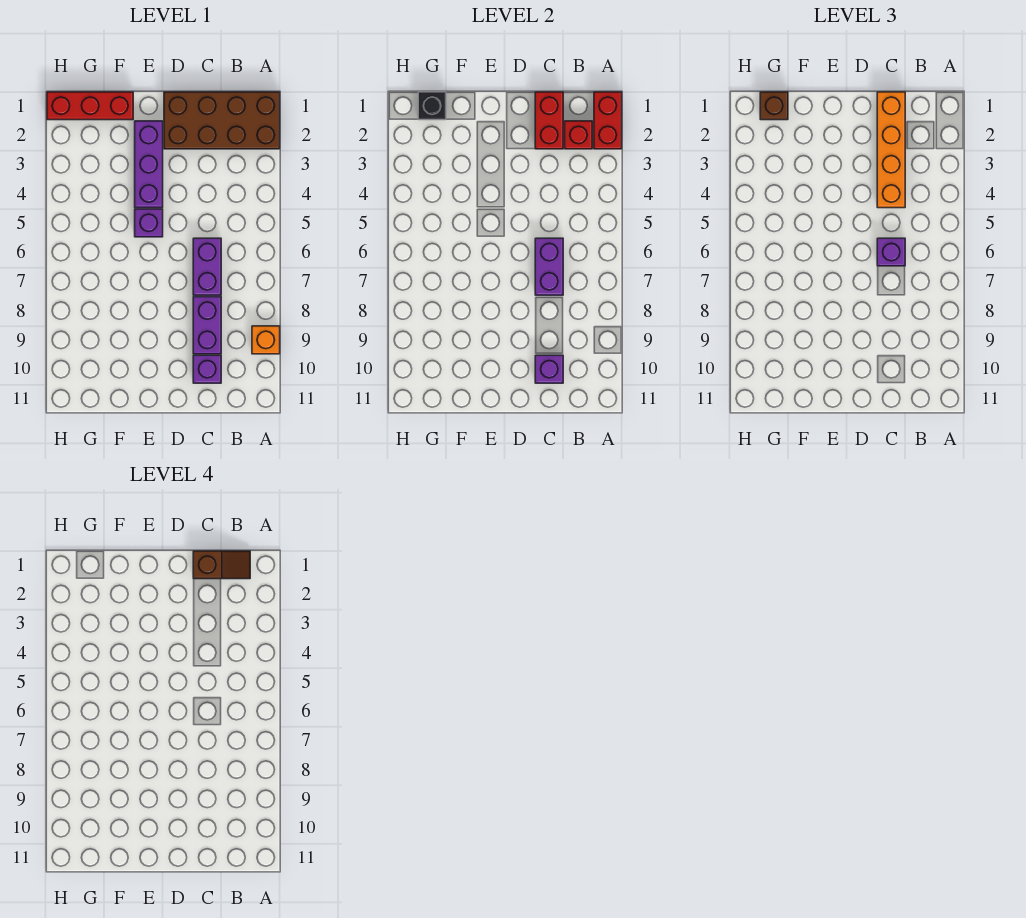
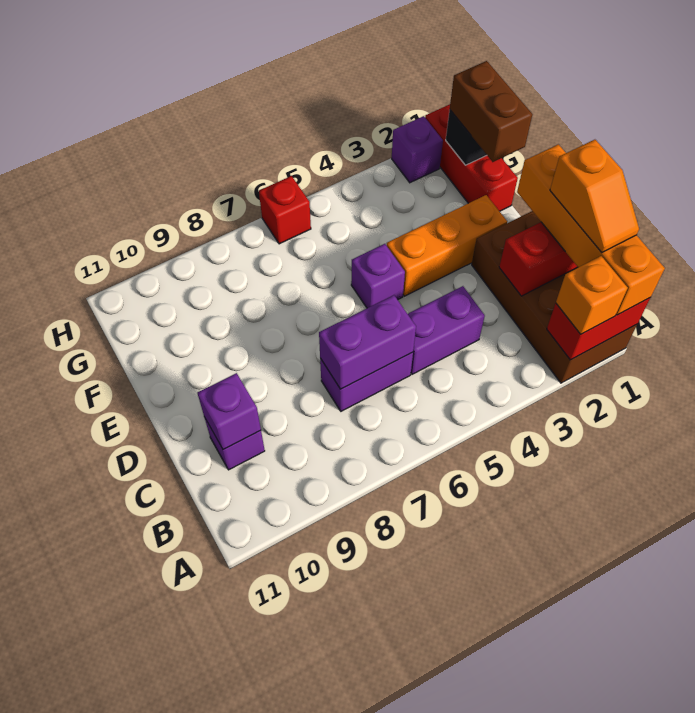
orange brick A9 level 1 -> orange brick A2 level 3
brown slope B1:C1 level 4 top C -> orange slope B1:C1 level 4 top C
red brick B2 level 2 -> red brick H6 level 1
orange brick C1:C4 level 3 -> orange brick A1:D1 level 3
purple brick C6 level 3 -> purple brick H2 level 1
purple brick C8:C9 level 1 -> purple brick C4:C5 level 1
purple brick E2:E4 level 1 -> orange brick E2:E4 level 1
brown brick G1 level 3 -> brown brick F1:G1 level 3

